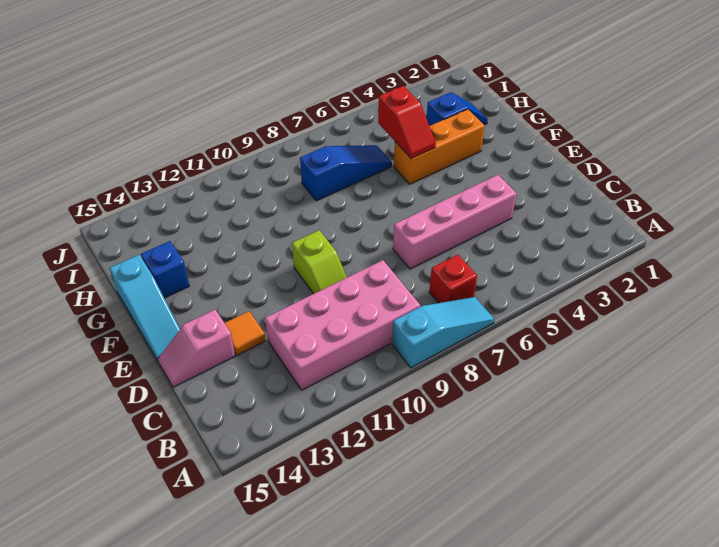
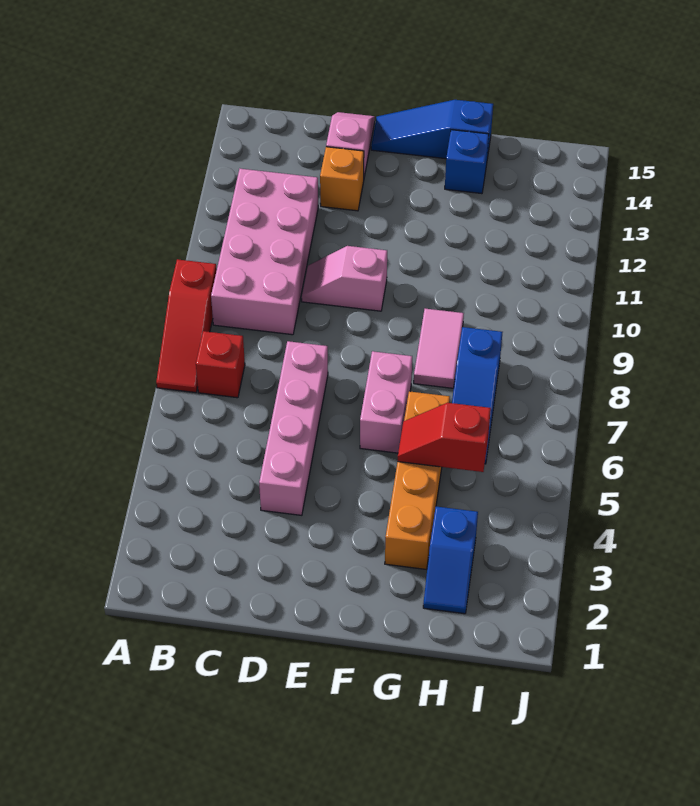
cyan slope A7:A9 level 1 top 9 -> red slope A7:A9 level 1 top 9
lime slope D10:E10 level 1 top E -> pink slope D10:E10 level 1 top E
orange tile D13 level 1 -> orange brick D13 level 1
cyan slope E15:G15 level 1 top G -> blue slope E15:G15 level 1 top G
none -> pink brick F6:F7 level 1
orange brick G3:G5 level 1 -> orange brick G3:G6 level 1
none -> pink tile G8:G9 level 1

